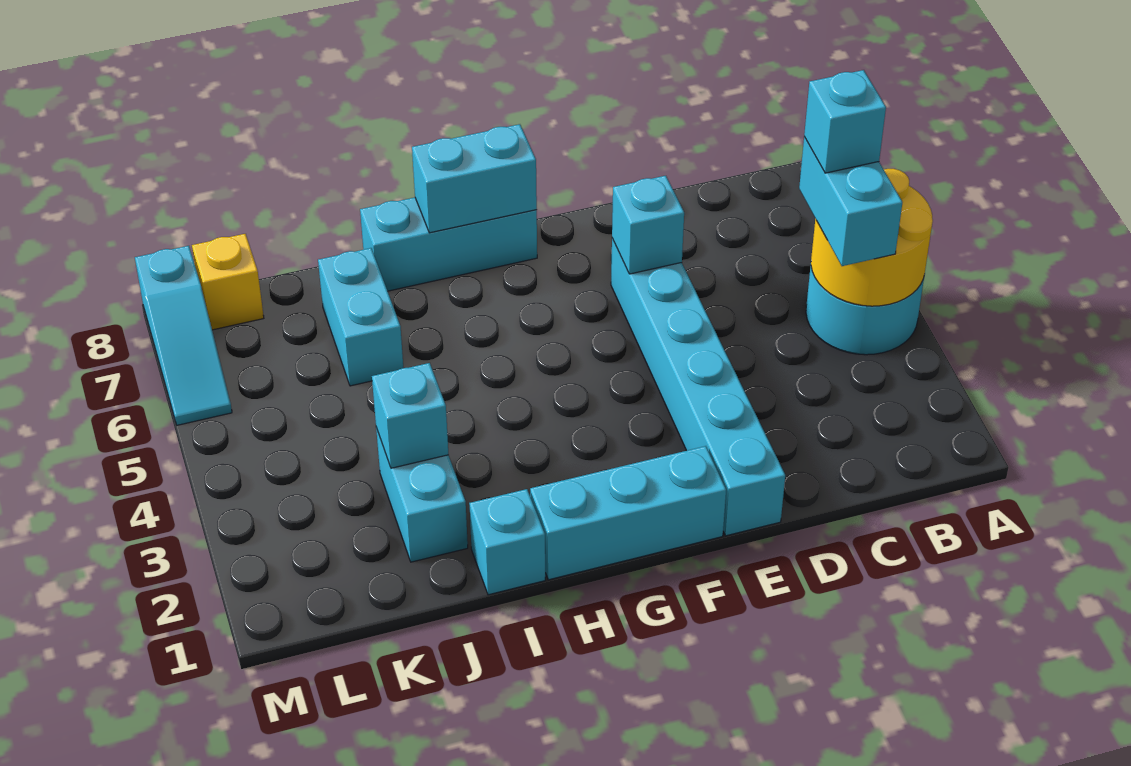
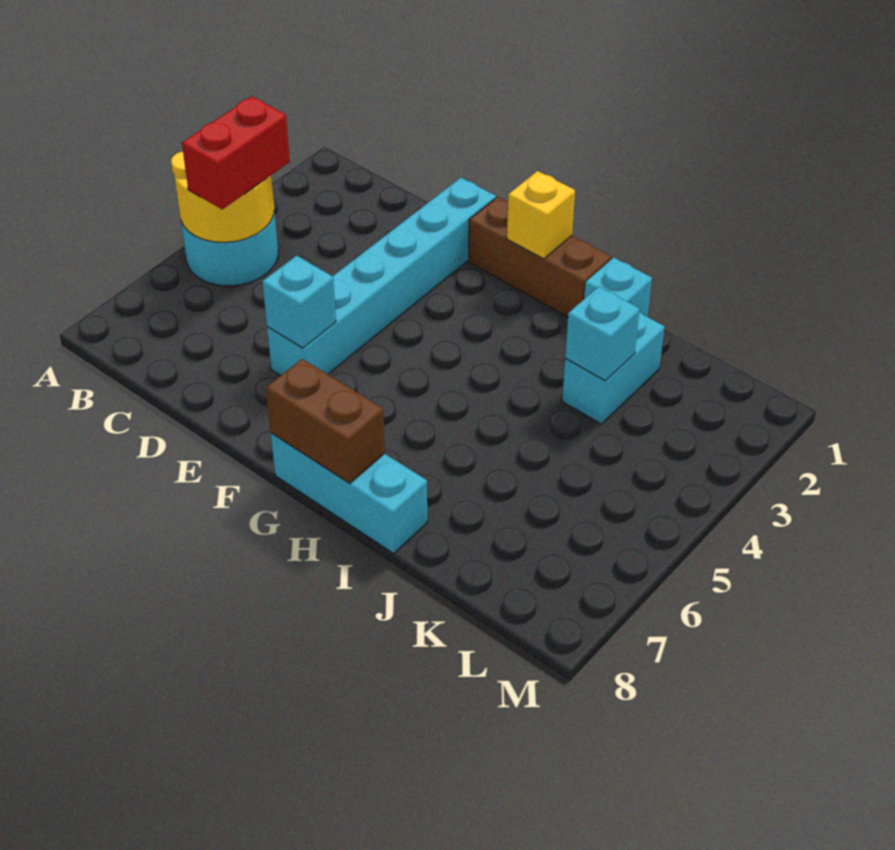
cyan brick B4:B5 level 3 -> red brick B4:B5 level 3
cyan brick B5 level 4 -> none
cyan brick F1:H1 level 1 -> brown brick F1:H1 level 1
cyan brick G8:H8 level 2 -> brown brick G8:H8 level 2
cyan brick J6:J7 level 1 -> none
yellow brick L8 level 1 -> yellow brick G1 level 2
cyan slope M6:M8 level 1 top 8 -> none

